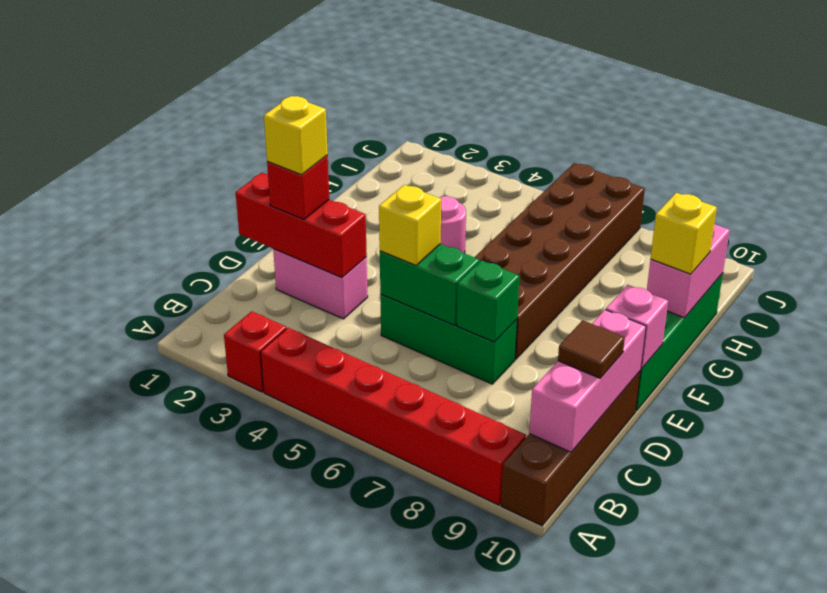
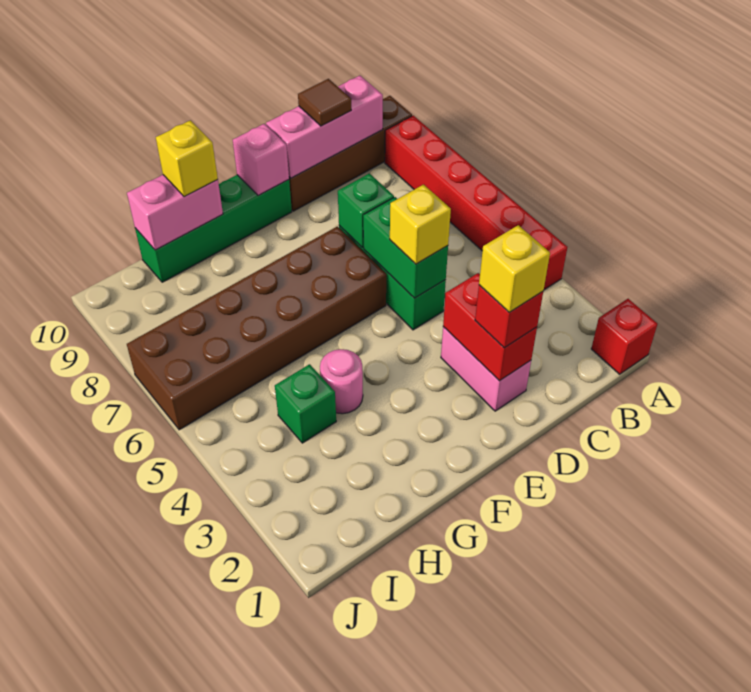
red brick A3 level 1 -> red brick A1 level 1
red brick D1:D3 level 2 -> red brick D2:D3 level 2
none -> green brick H4 level 1

